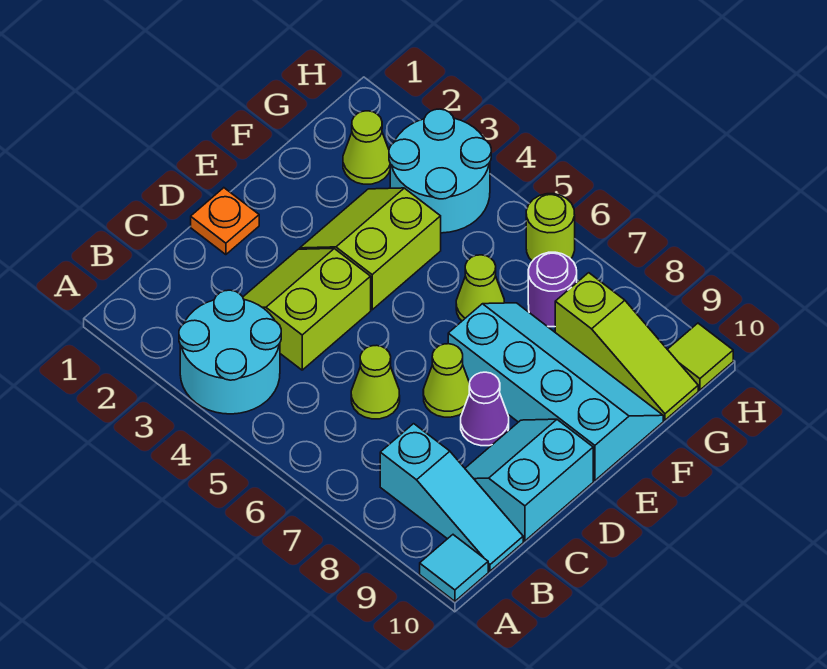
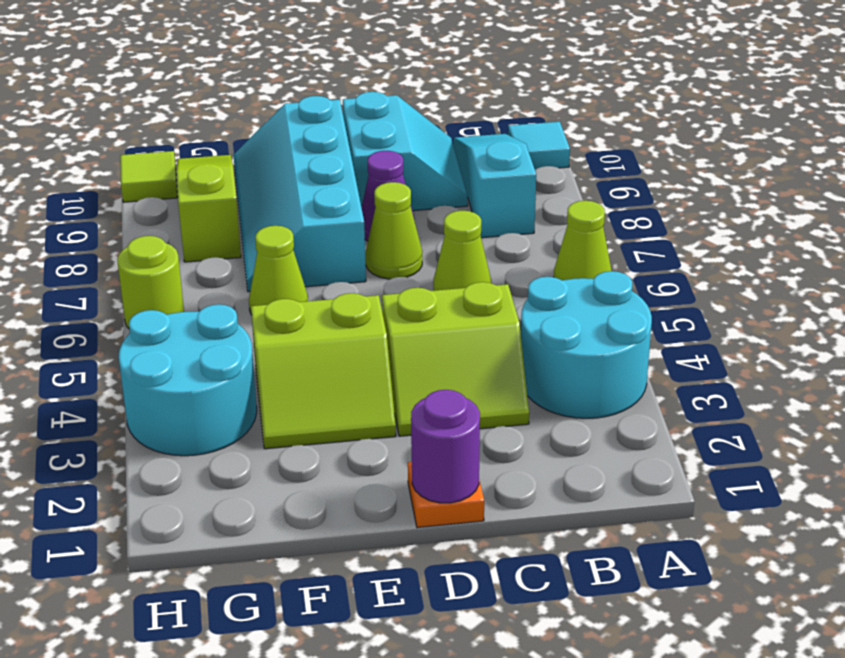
cyan slope C9:D10 level 1 top 10 -> cyan slope C9:D10 level 1 top D
lime cone G2 level 1 -> lime cone A6 level 1
purple round brick G7 level 1 -> purple round brick D1 level 2

